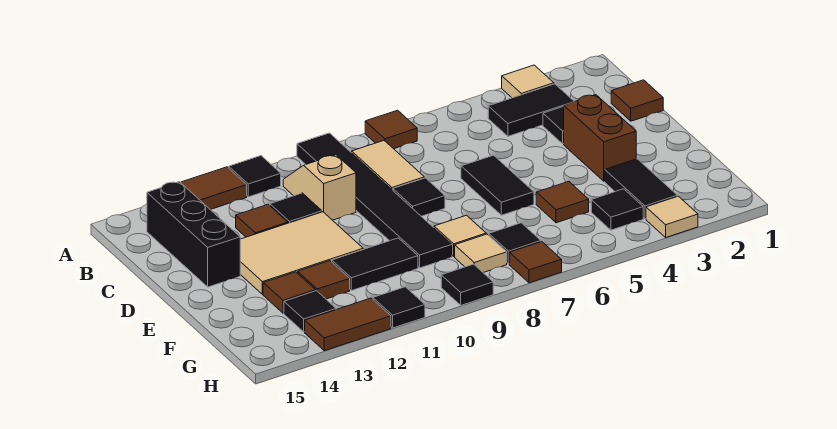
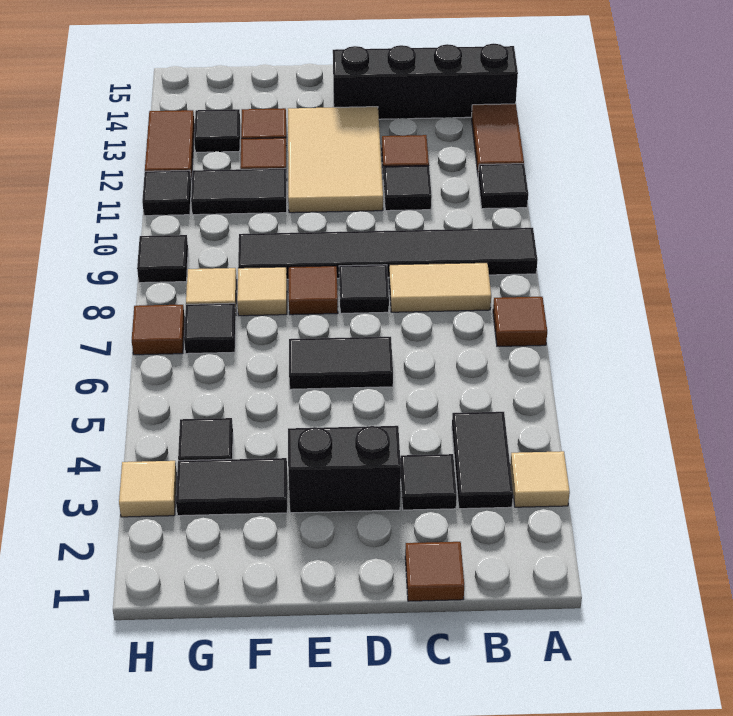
tan slope B10:C10 level 1 top C -> none
black brick B14:D14 level 1 -> black brick A14:D14 level 1
brown brick D3:E3 level 1 -> black brick D3:E3 level 1
brown tile F5 level 1 -> brown tile E8 level 1
black tile F10:F11 level 1 -> black tile F11:G11 level 1

